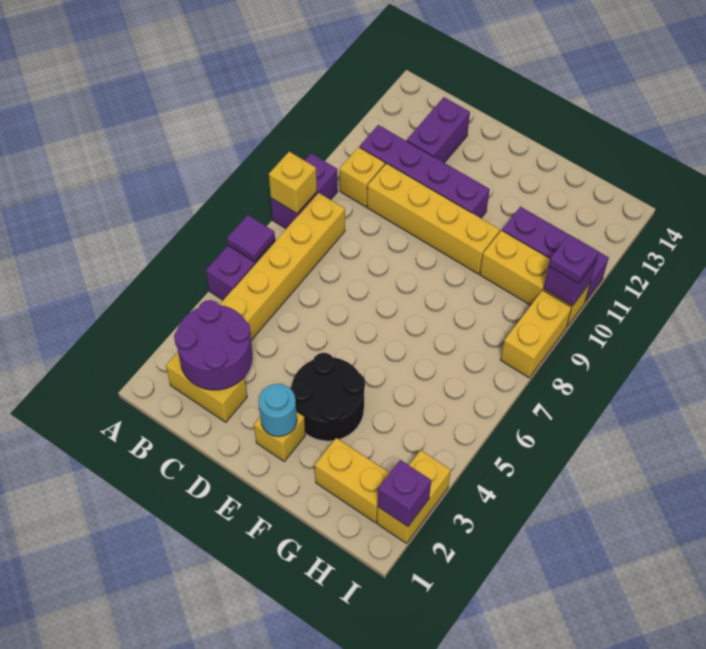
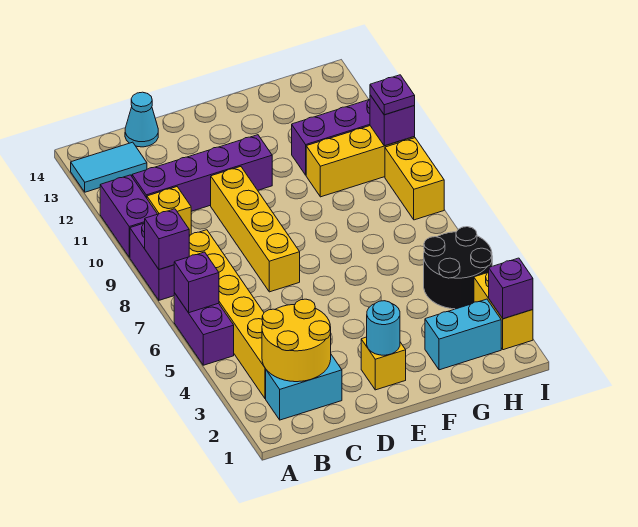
purple tile A6 level 2 -> purple brick A6 level 2
yellow brick A8 level 2 -> purple brick A8 level 2
none -> cyan tile A13:B13 level 1
yellow brick B2:C2 level 1 -> cyan brick B2:C2 level 1
purple round brick B2:C3 level 2 -> yellow round brick B2:C3 level 2
yellow brick C10:F10 level 1 -> yellow brick D7:D10 level 1
purple brick C12:C13 level 1 -> purple brick A10:A11 level 1
none -> cyan cone C14 level 1
black round brick E3:F4 level 1 -> black round brick H4:I5 level 1
yellow brick G2:H2 level 1 -> cyan brick G2:H2 level 1

